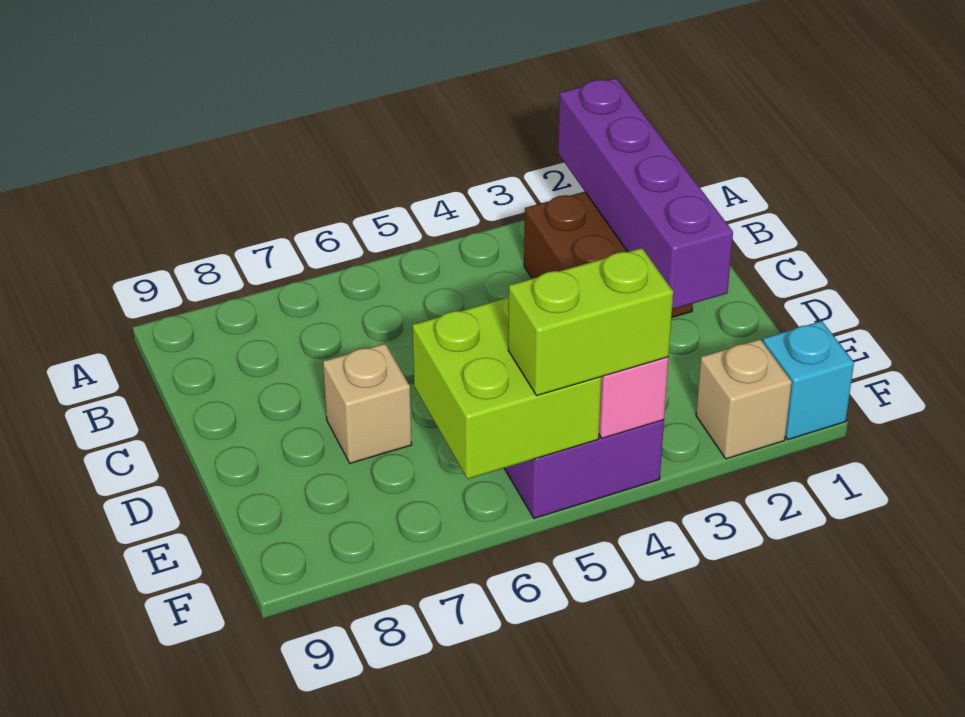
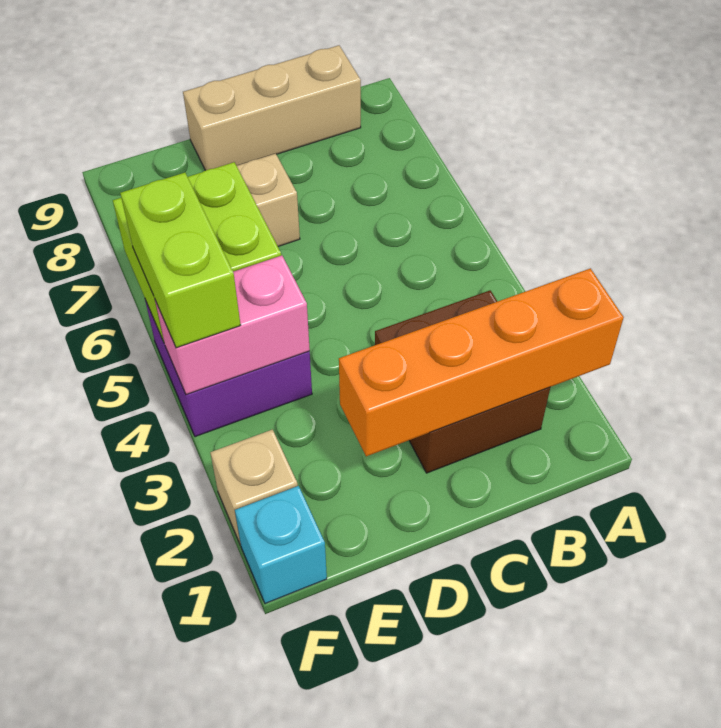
purple brick A2:D2 level 2 -> orange brick A2:D2 level 2
none -> tan brick B9:D9 level 1

